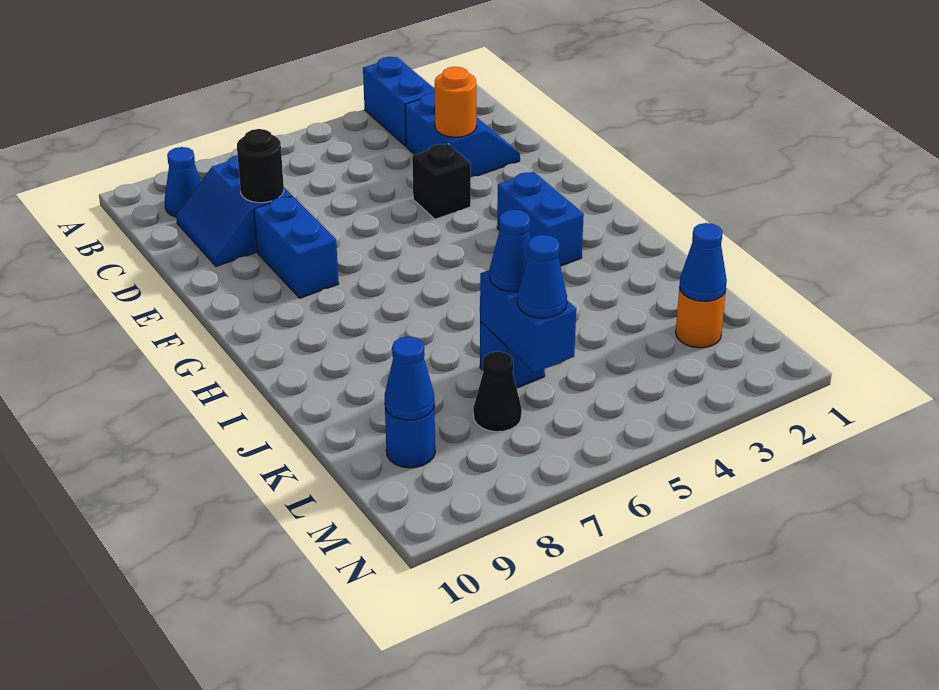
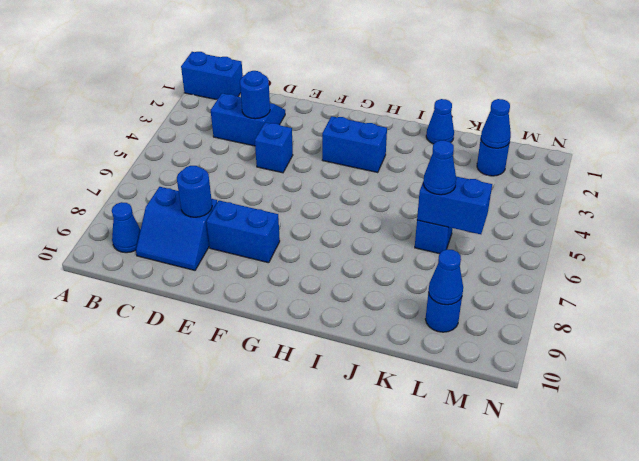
blue brick A3:B3 level 1 -> blue brick A1:B1 level 1
orange round brick D3 level 2 -> blue round brick D3 level 2
black round brick D8 level 2 -> blue round brick D8 level 2
black brick E4 level 1 -> blue brick E4 level 1
orange round brick L2 level 1 -> blue round brick L2 level 1
blue cone L6 level 3 -> blue cone J1 level 1
black cone L7 level 1 -> none

